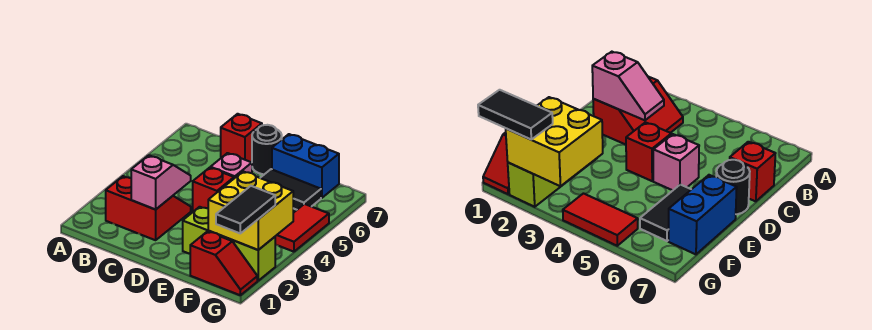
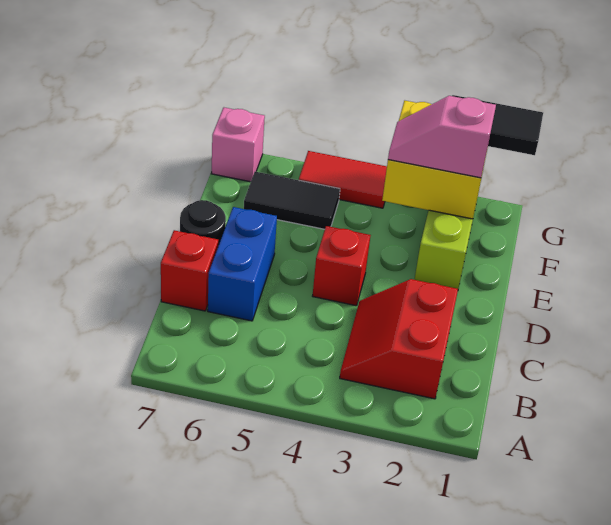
pink slope C2:C3 level 2 top 2 -> pink slope F2:F3 level 3 top 2
pink brick D5 level 1 -> pink brick G7 level 1
black tile E6:F6 level 1 -> black tile F5:F6 level 1
blue brick E7:F7 level 1 -> blue brick C6:D6 level 1
red slope F1:G1 level 1 top F -> none

